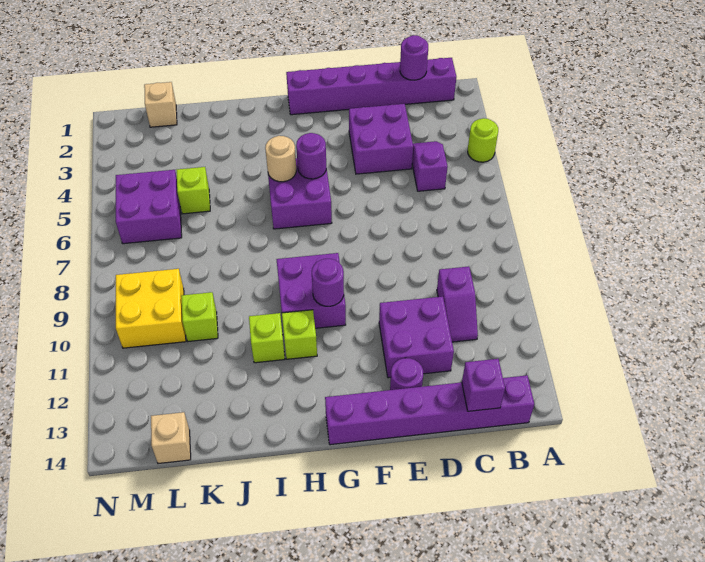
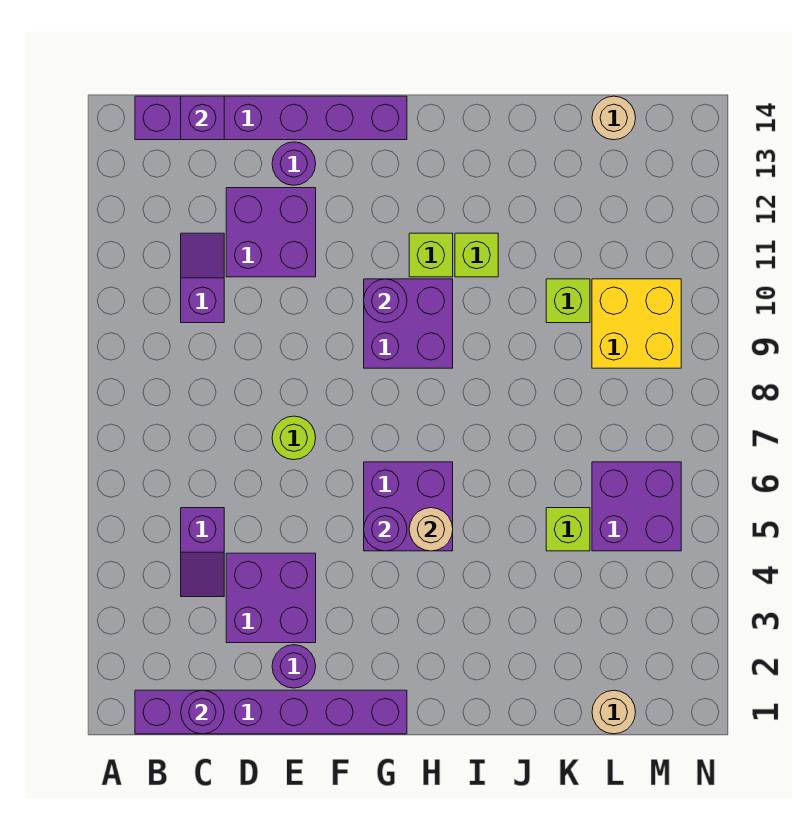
lime round brick A4 level 1 -> lime round brick E7 level 1
none -> purple round brick E2 level 1
tan brick L1 level 1 -> tan round brick L1 level 1
tan brick L14 level 1 -> tan round brick L14 level 1

